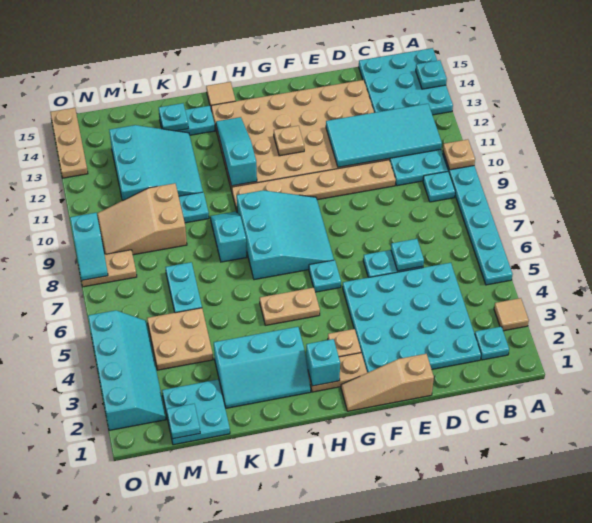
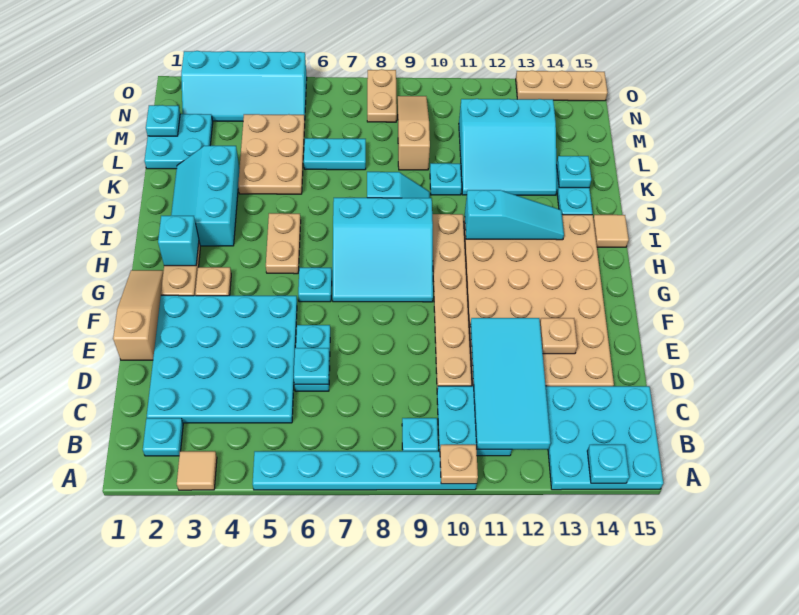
tan plate G12 level 2 -> tan plate E13 level 2
tan plate L4:M5 level 1 -> tan plate K4:M5 level 1
tan slope L9:N10 level 1 top L -> tan slope L9:N9 level 1 top L
cyan slope O8:O9 level 2 top 9 -> none

